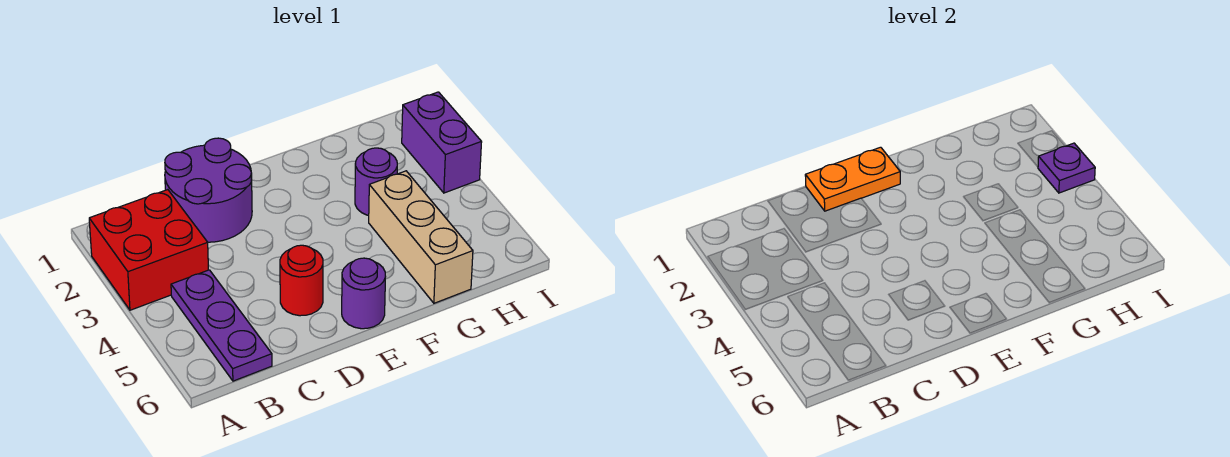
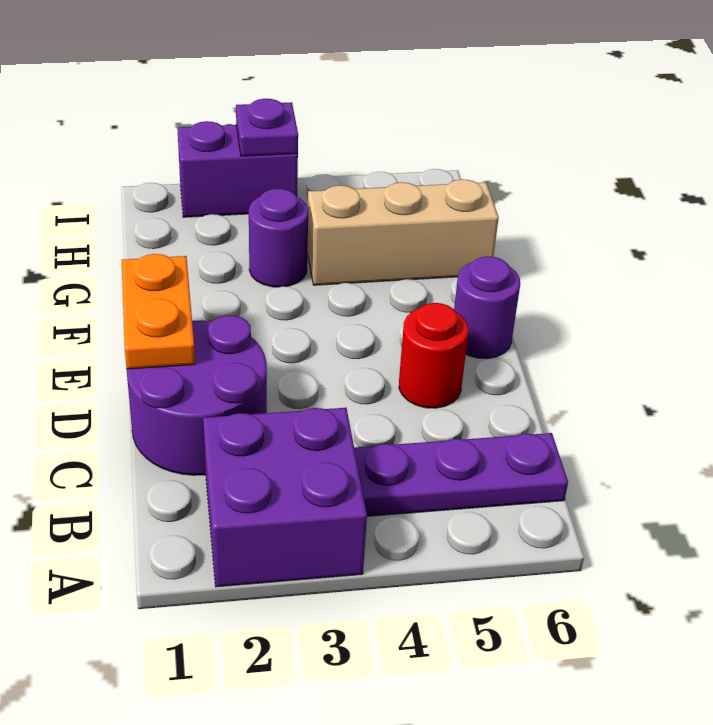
red brick A2:B3 level 1 -> purple brick A2:B3 level 1

